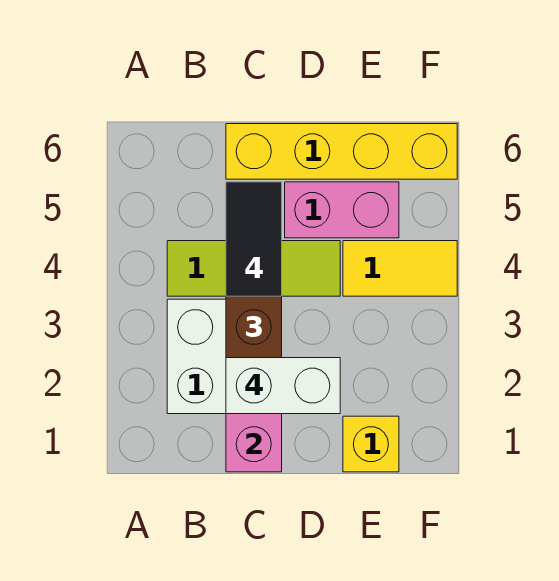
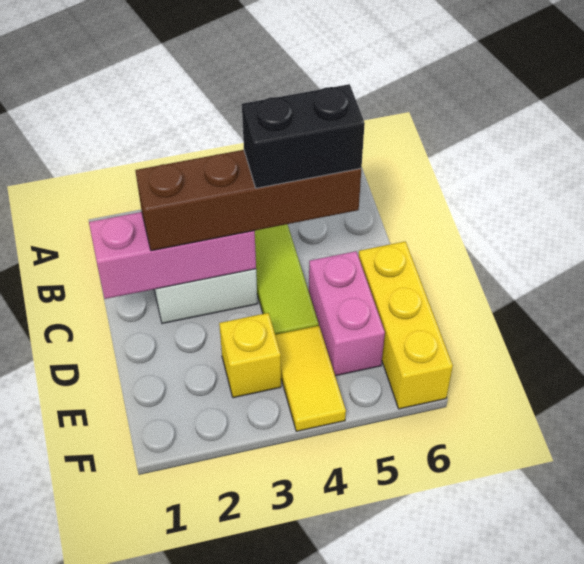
white brick C2:D2 level 4 -> none
black tile C4:C5 level 4 -> black brick C4:C5 level 4
yellow brick C6:F6 level 1 -> yellow brick D6:F6 level 1
yellow brick E1 level 1 -> yellow brick E3 level 1

